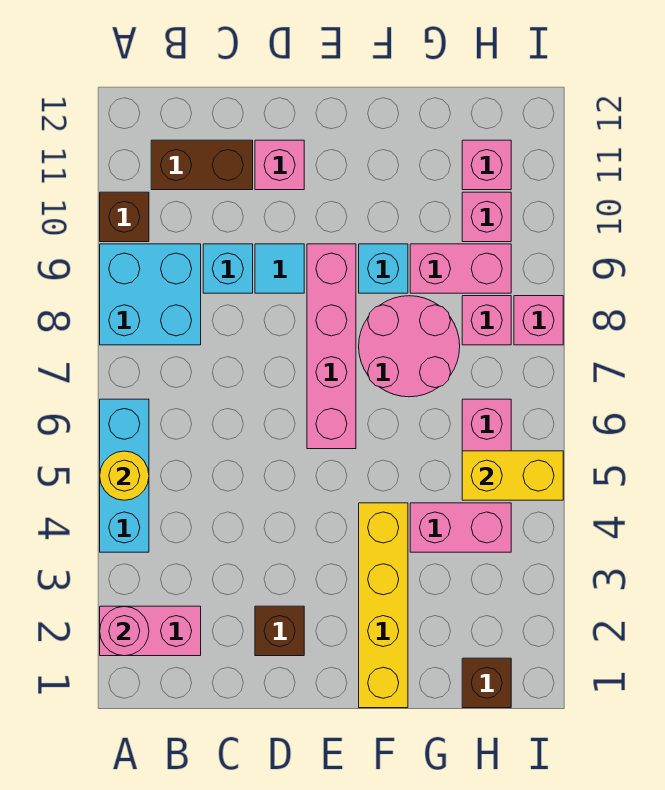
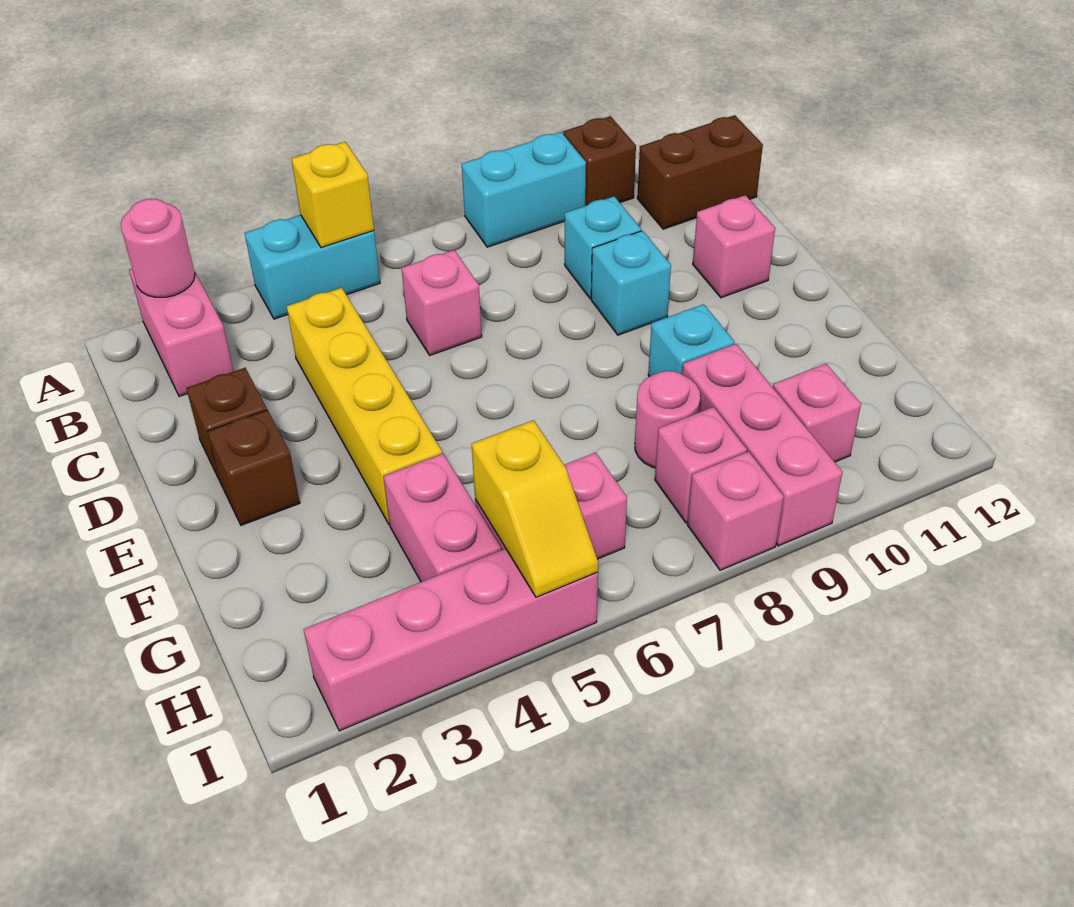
cyan brick A4:A6 level 1 -> cyan brick A4:A5 level 1
yellow round brick A5 level 2 -> yellow brick A5 level 2
cyan brick A8:B9 level 1 -> cyan brick A8:A9 level 1
brown brick B11:C11 level 1 -> brown brick B11:B12 level 1
cyan tile D9 level 1 -> cyan brick D9 level 1
pink brick E6:E9 level 1 -> pink brick I2:I5 level 1
yellow brick F1:F4 level 1 -> yellow brick C4:F4 level 1
pink round brick F7:G8 level 1 -> pink round brick G8 level 1
pink brick G9:H9 level 1 -> pink brick G9:I9 level 1
brown brick H1 level 1 -> brown brick E2 level 1
yellow brick H5:I5 level 2 -> yellow slope H5:I5 level 2 top H
pink brick H11 level 1 -> pink brick C6 level 1

